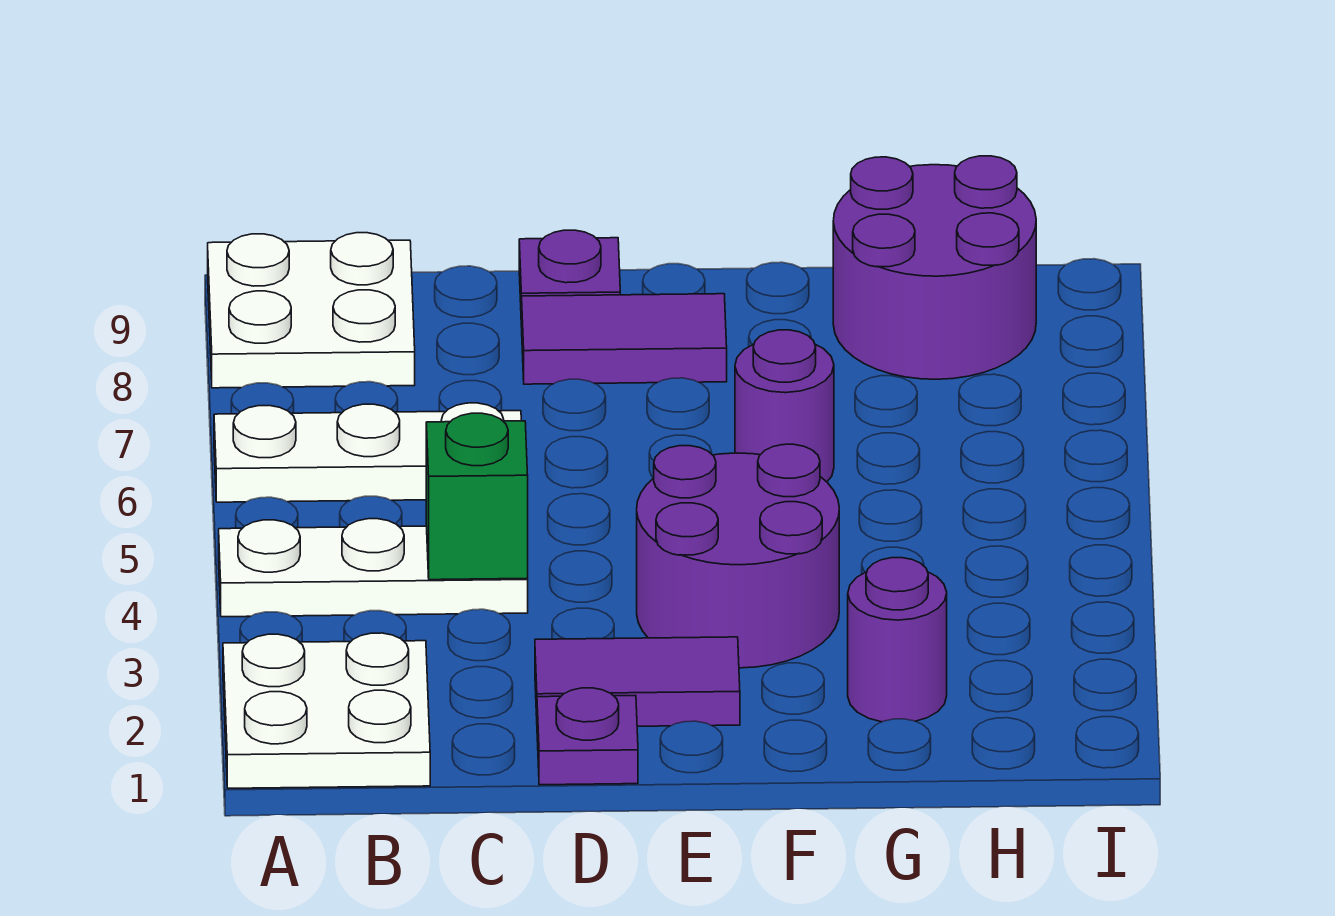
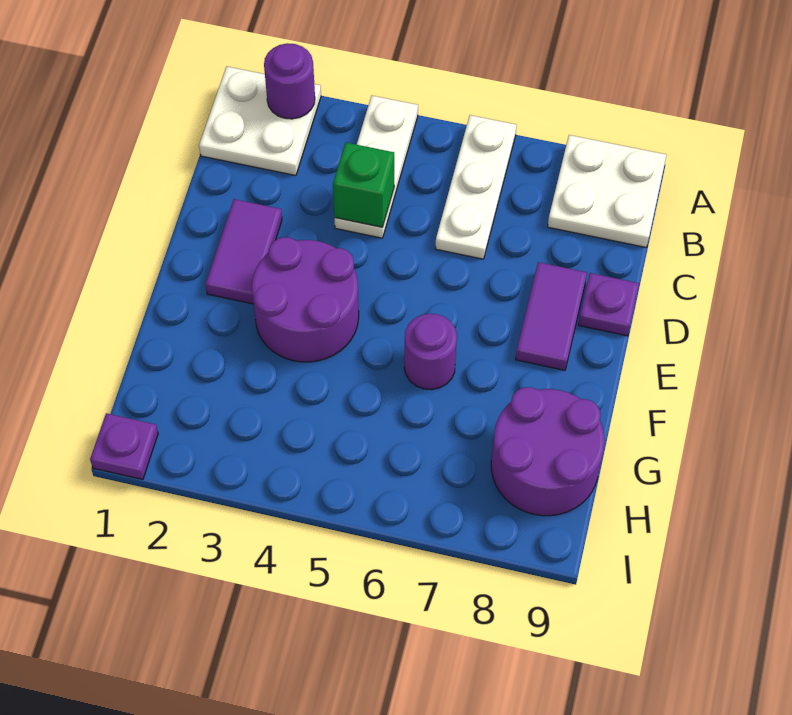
purple plate D1 level 1 -> purple plate I1 level 1
purple round brick G2 level 1 -> purple round brick A2 level 2

